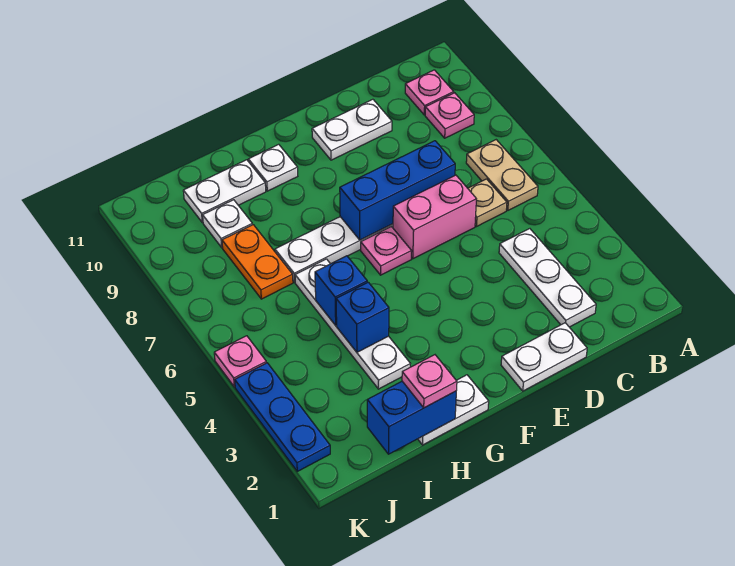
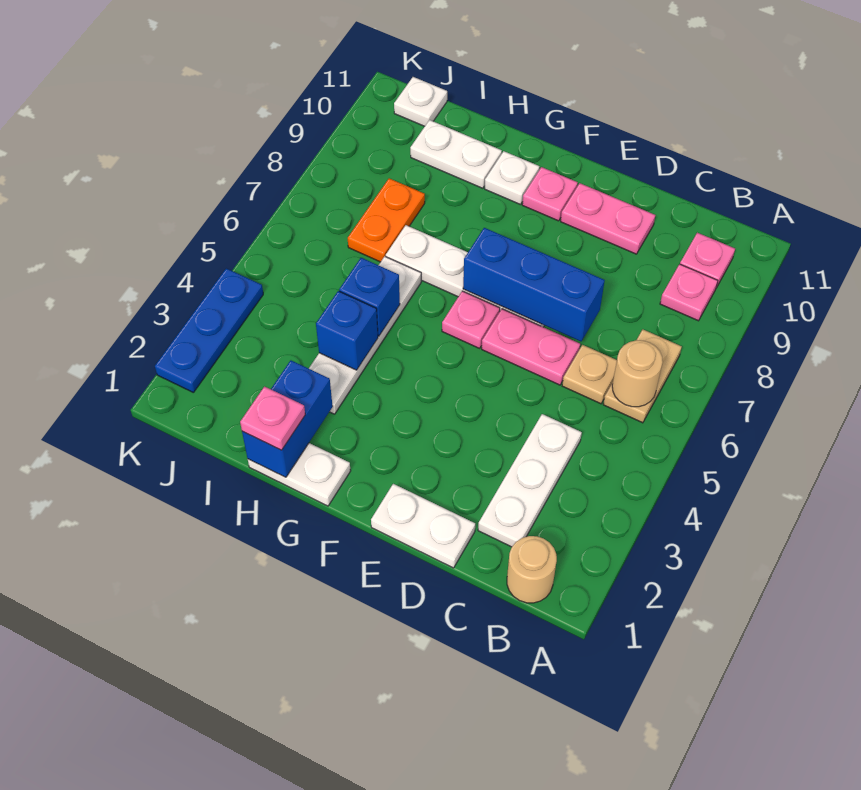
none -> tan round brick B1 level 1
none -> tan round brick B6 level 2
pink brick D6:E6 level 1 -> pink plate D6:E6 level 1
white plate D10:E10 level 1 -> pink plate D10:E10 level 1
blue brick H1:I1 level 2 -> blue brick H1:H2 level 2
white plate I9 level 1 -> white plate J11 level 1
pink plate K5 level 1 -> pink plate F10 level 1

